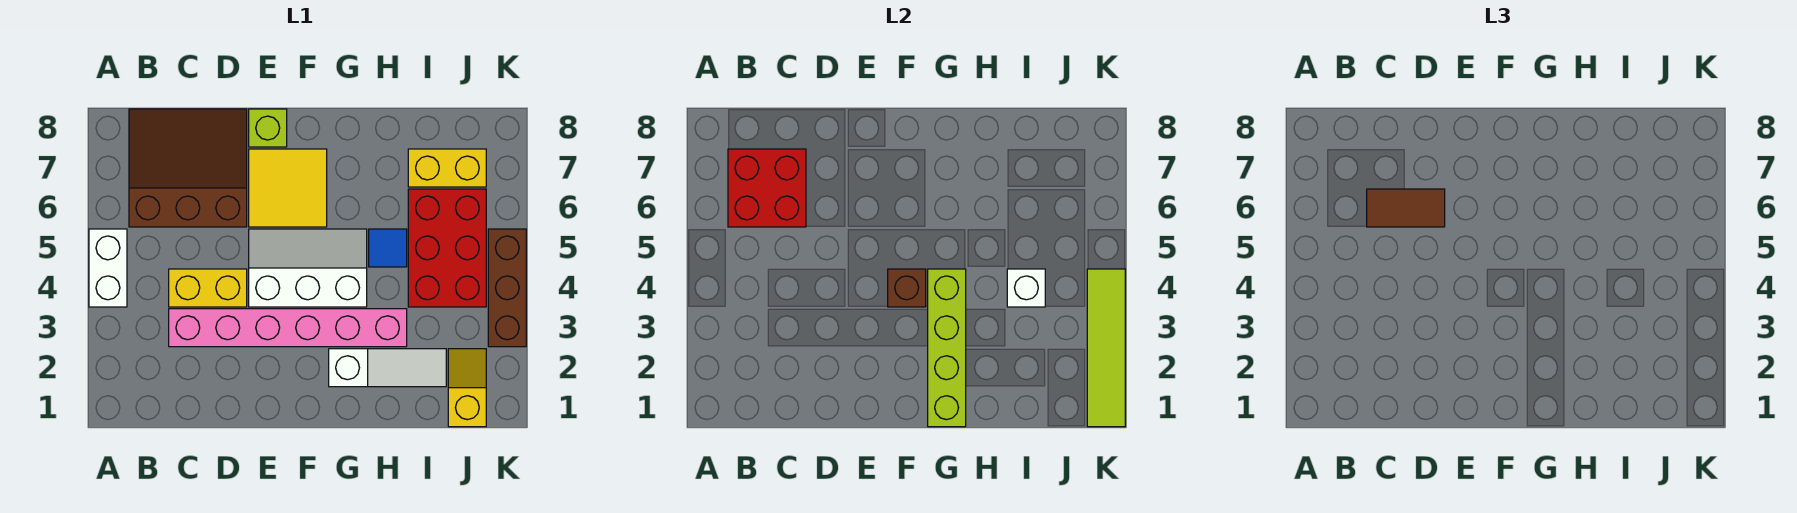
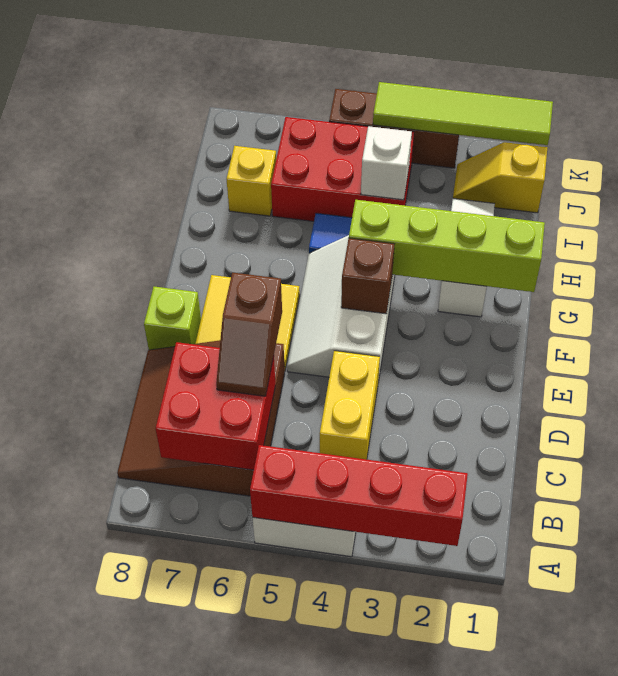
none -> red brick A2:A5 level 2
pink brick C3:H3 level 1 -> none
brown tile C6:D6 level 3 -> brown slope C6:D6 level 3 top D
yellow brick I7:J7 level 1 -> yellow brick I7 level 1

